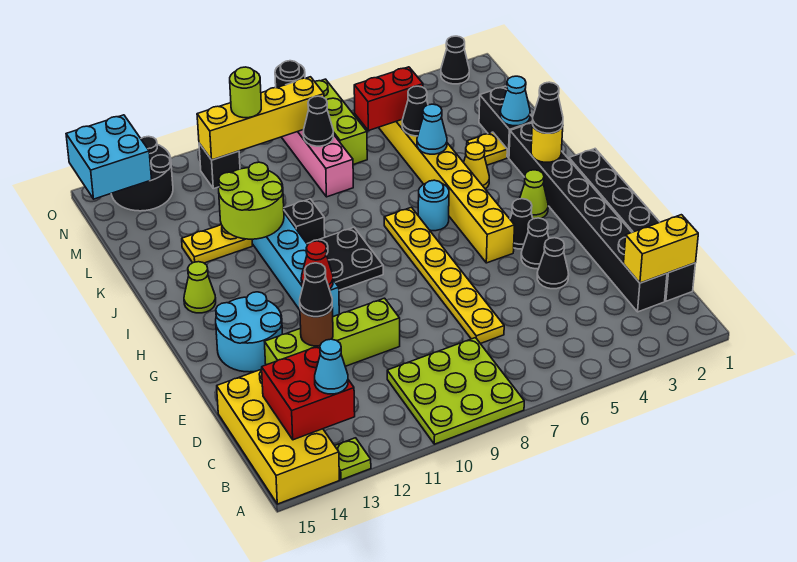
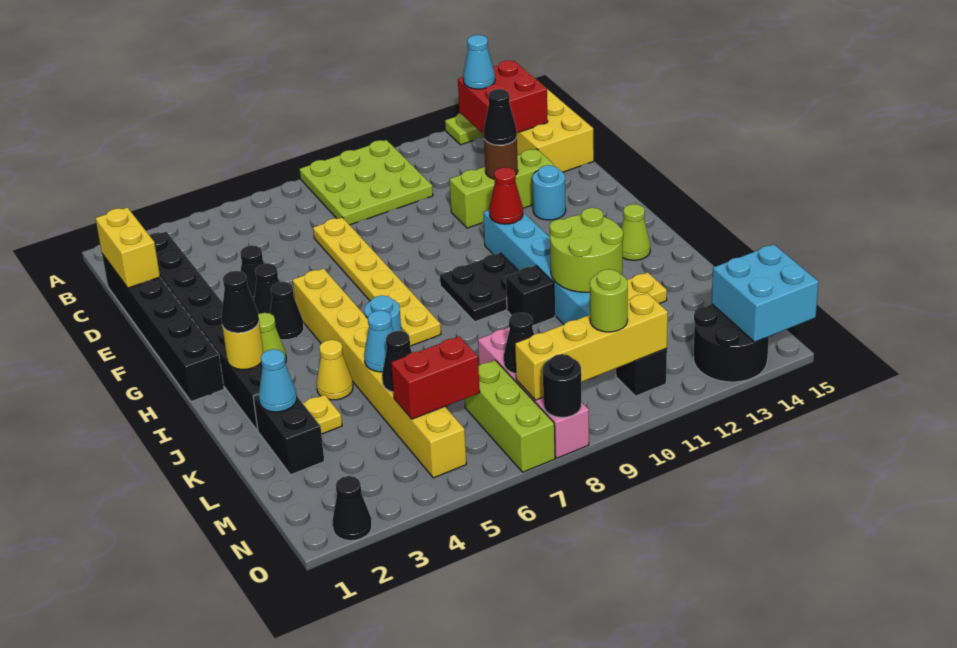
yellow brick C1:C2 level 2 -> yellow brick C1:D1 level 2
lime brick E10:E13 level 1 -> lime brick E11:E13 level 1
cyan round brick F13:G14 level 1 -> cyan round brick F13 level 1

